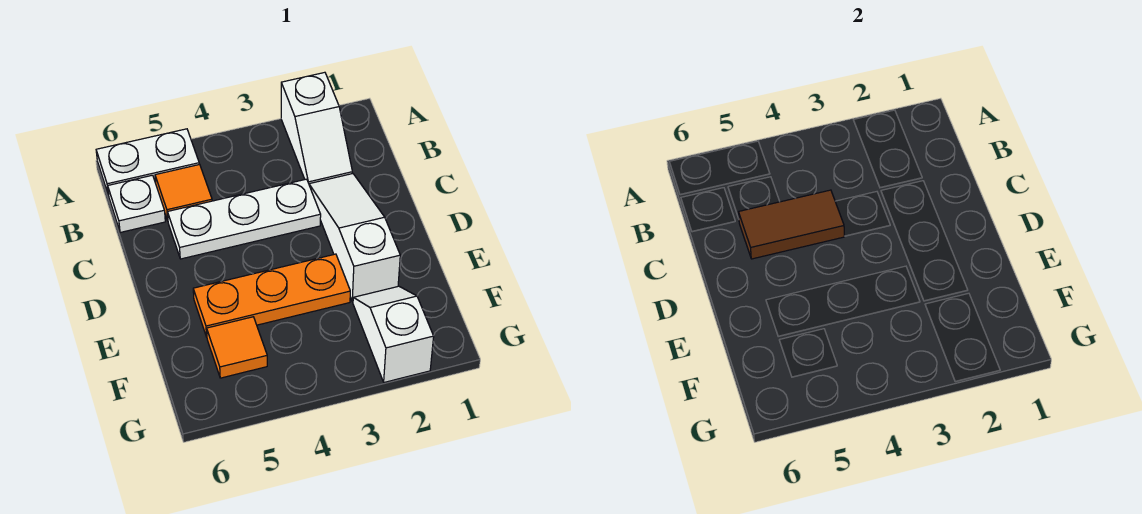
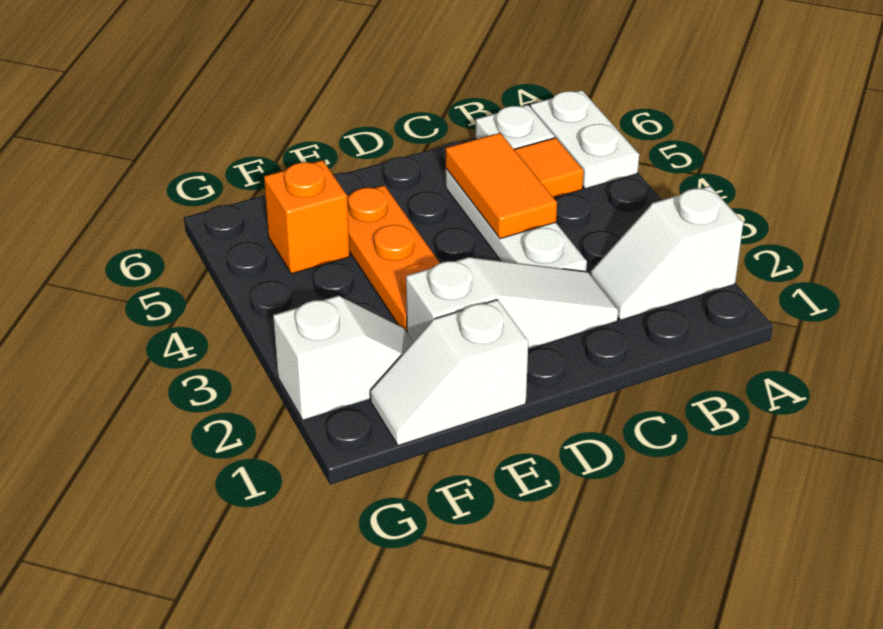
brown tile C4:C5 level 2 -> orange tile C4:C5 level 2
none -> white slope E1:F1 level 1 top E
orange tile F5 level 1 -> orange brick F5 level 1

